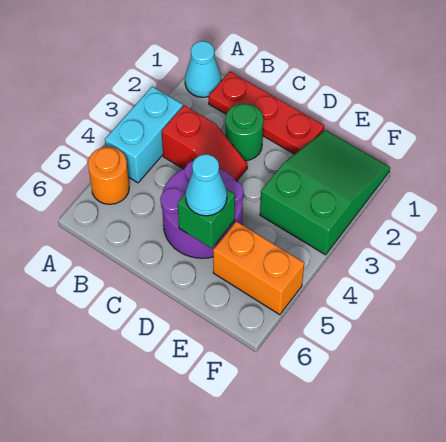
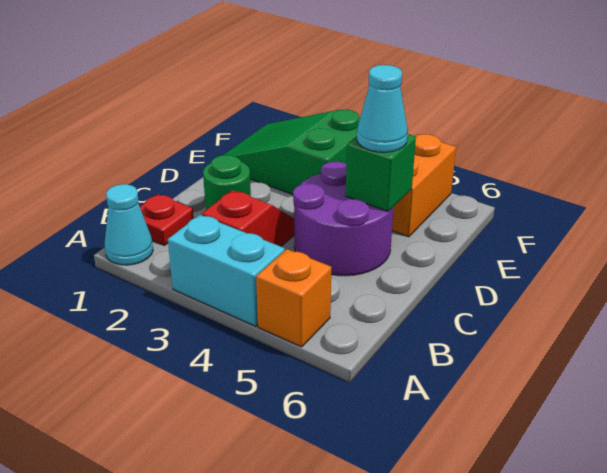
orange round brick A5 level 1 -> orange brick A5 level 1
red plate B1:D1 level 1 -> red plate B1 level 1

